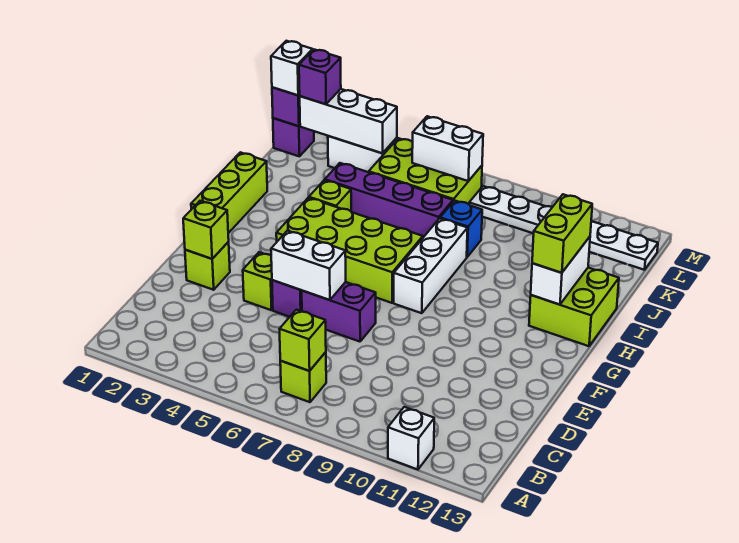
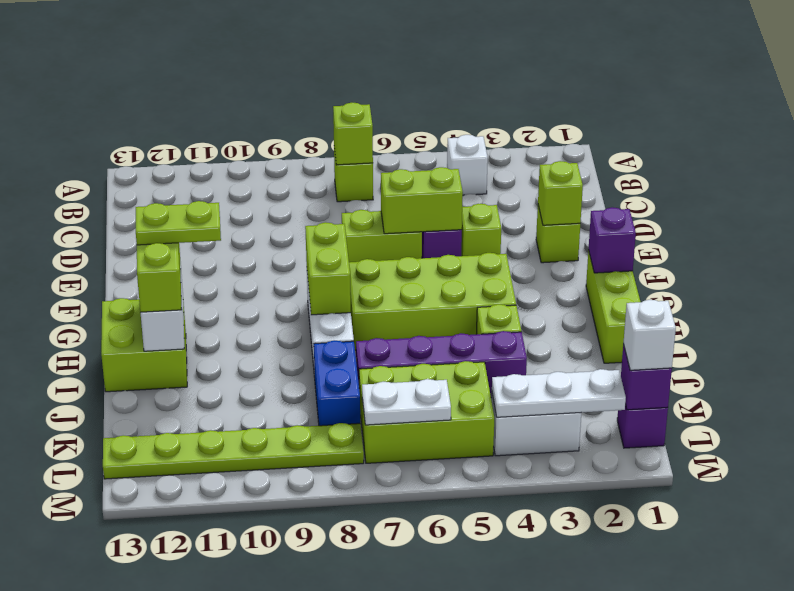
white brick A11 level 1 -> white brick B4 level 1
white brick E5:E6 level 2 -> lime brick E5:E6 level 2
purple brick E6:E7 level 1 -> lime brick E6:E7 level 1
none -> lime brick G8:H8 level 2
none -> lime plate H11:H12 level 4
blue brick J8 level 1 -> blue brick J8:K8 level 1
white brick L2:L4 level 2 -> white plate L2:L4 level 2
purple brick L2 level 3 -> purple brick G1 level 2
white brick L6:L7 level 2 -> white plate L6:L7 level 2
white plate L8:L13 level 1 -> lime plate L8:L13 level 1

